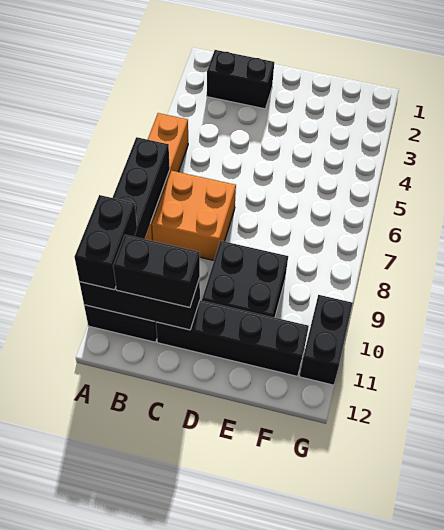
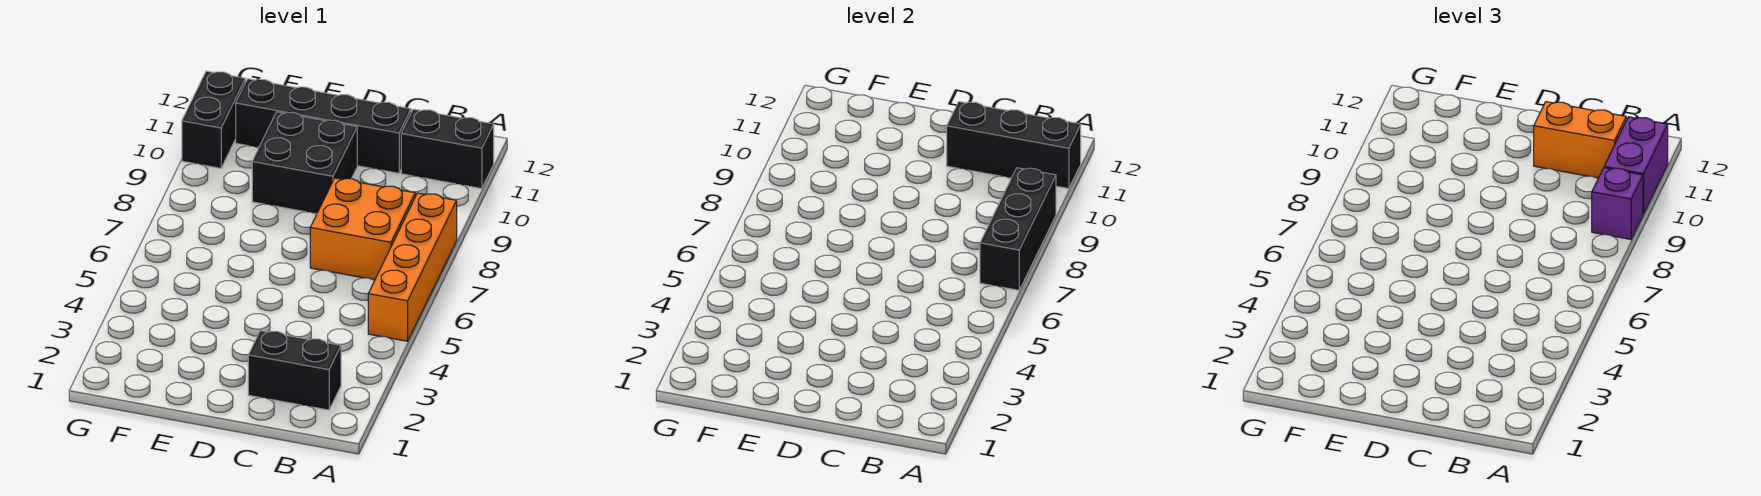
none -> purple brick A9 level 3
black brick A10:A11 level 3 -> purple brick A10:A11 level 3
black brick B11:C11 level 3 -> orange brick B11:C11 level 3

